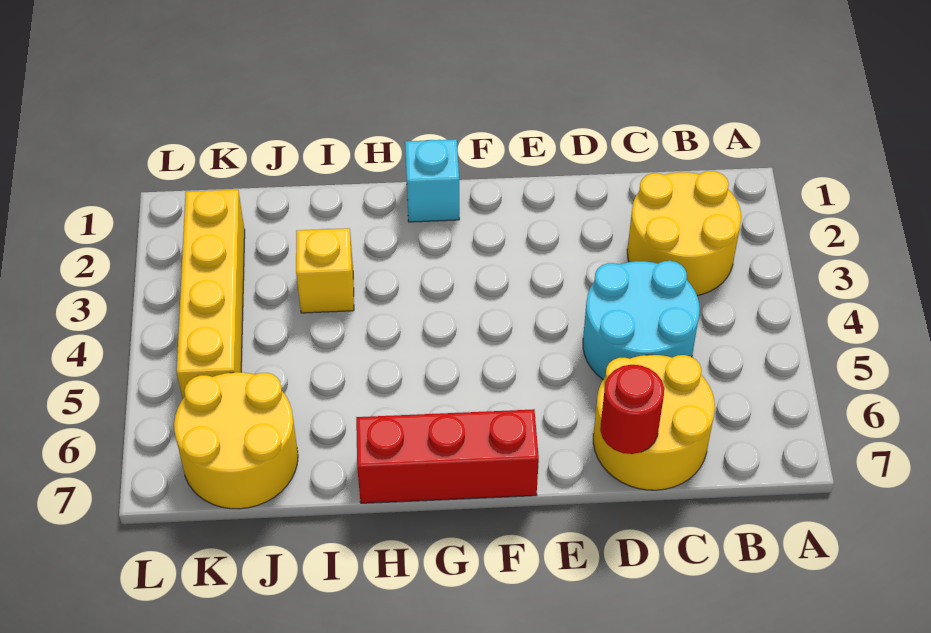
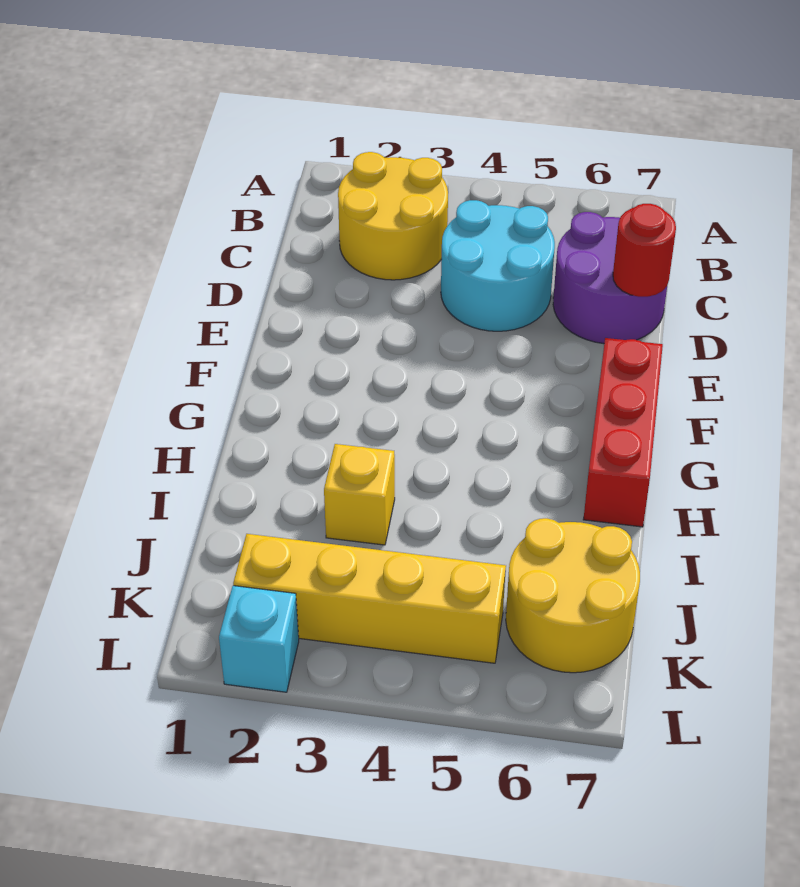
yellow round brick C6:D7 level 1 -> purple round brick C6:D7 level 1
cyan brick G1 level 1 -> cyan brick L2 level 1

